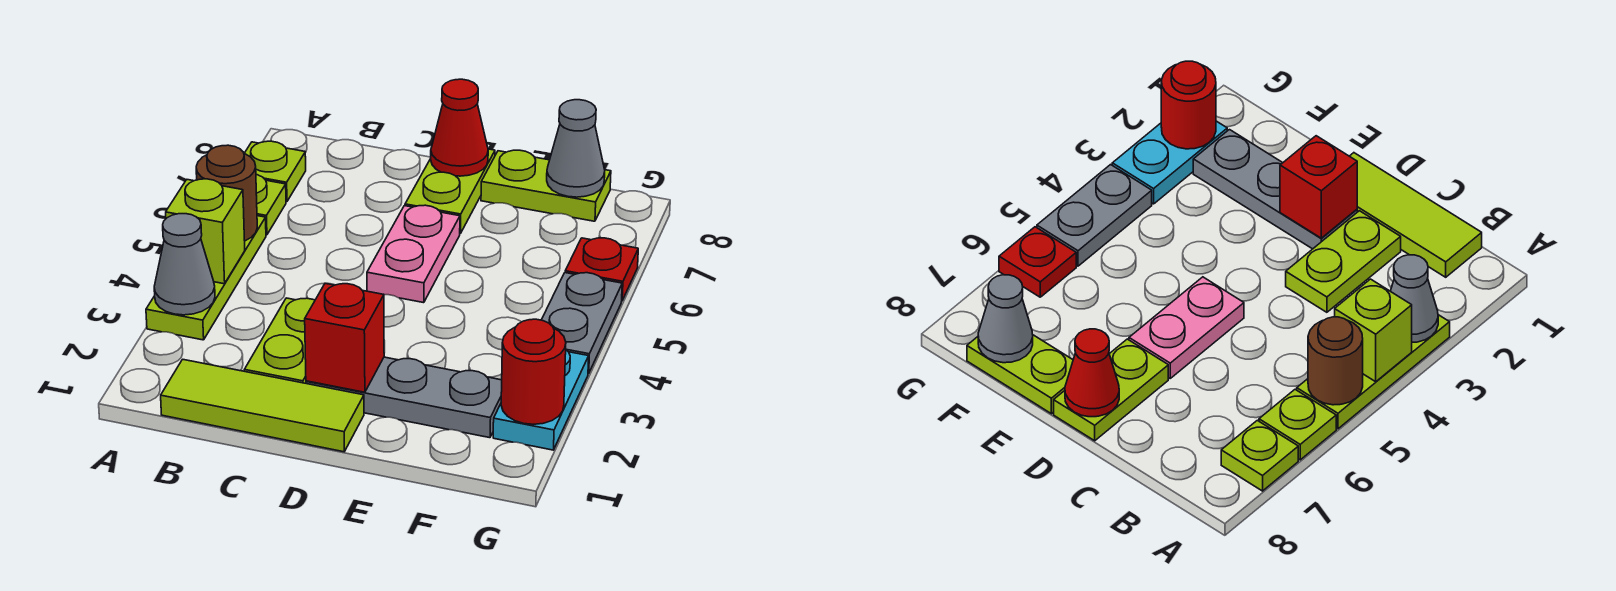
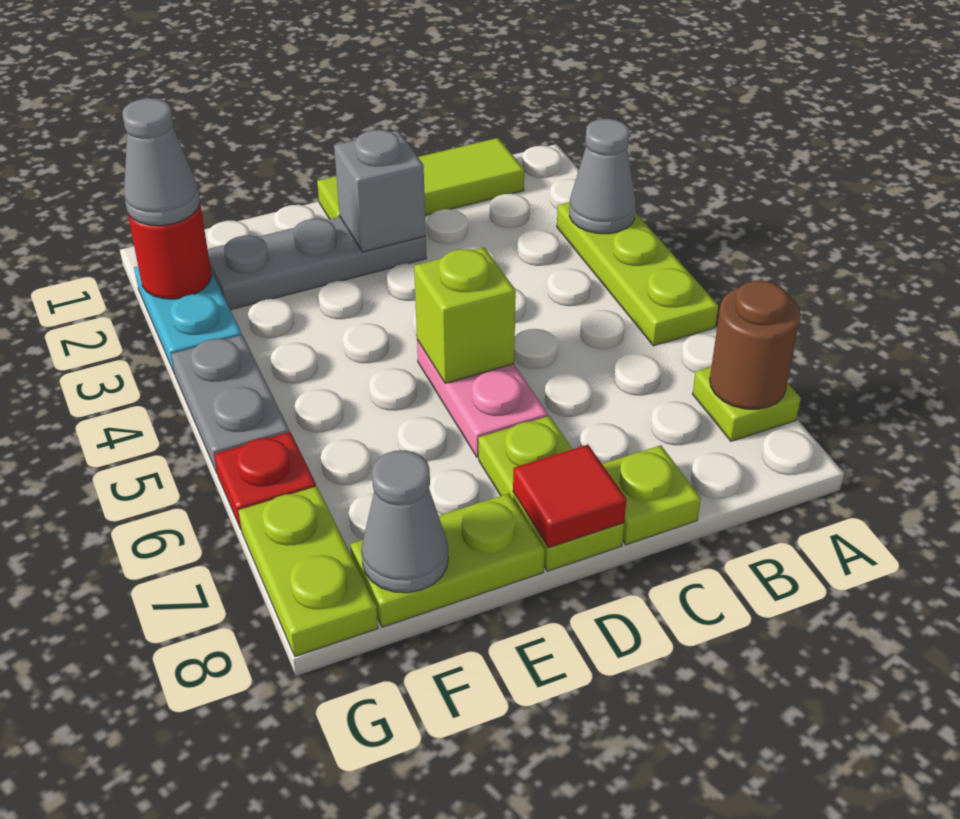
lime brick A4 level 2 -> lime brick D5 level 2
brown round brick A5 level 2 -> brown round brick A7 level 2
lime plate A6 level 1 -> lime plate C8 level 1
lime plate C2:C3 level 1 -> lime plate G7:G8 level 1
red brick D2 level 2 -> grey brick D2 level 2
red cone D8 level 2 -> red tile D8 level 2
none -> grey cone G2 level 3

